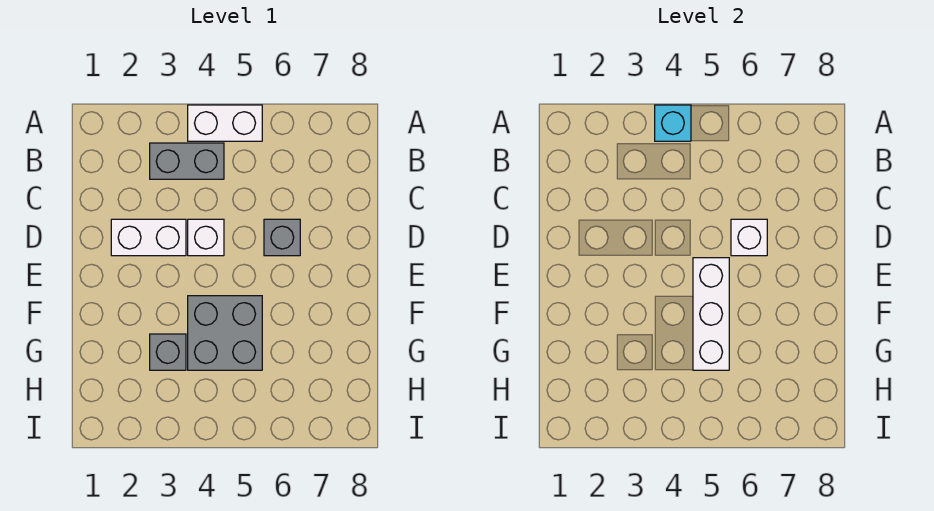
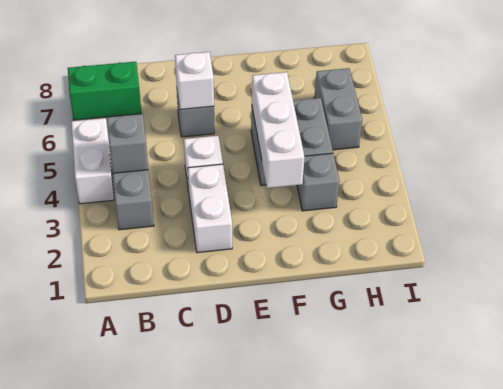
cyan brick A4 level 2 -> none
none -> green brick A7:B7 level 1
none -> grey brick B4 level 2
white brick E5:G5 level 2 -> white brick F3:F5 level 2
none -> grey brick H5:H6 level 1

